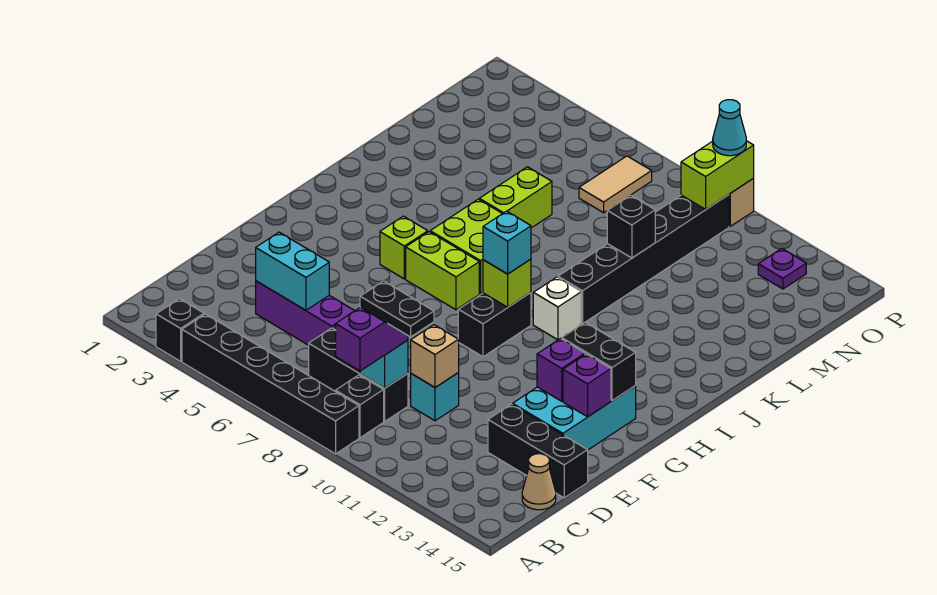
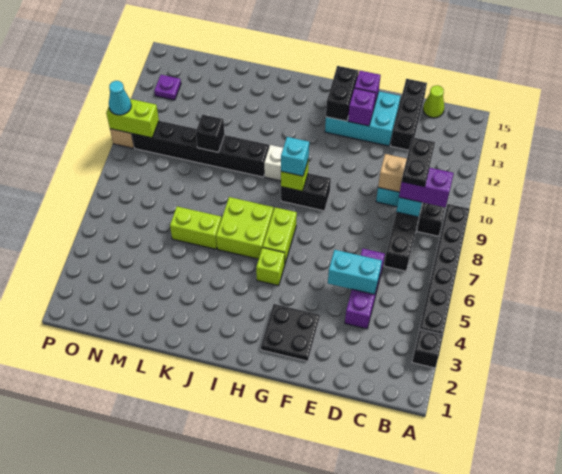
tan cone C15 level 1 -> lime cone C15 level 1
cyan brick D4:D5 level 2 -> cyan brick D5:E5 level 2
none -> black plate F2:G3 level 1
tan tile N7:O7 level 1 -> none

